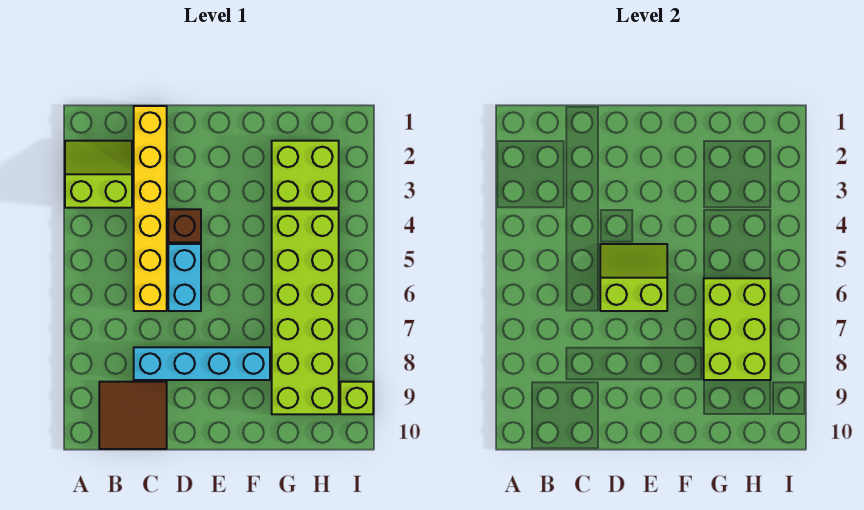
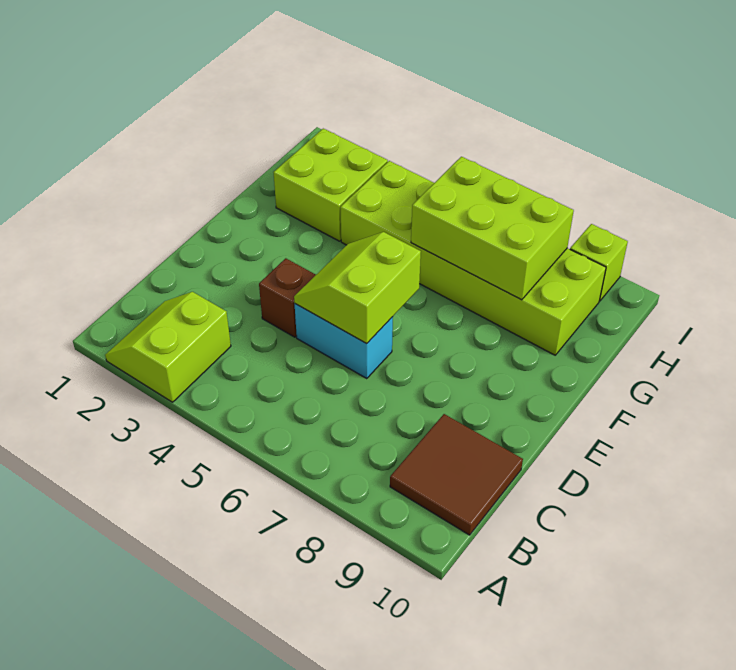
yellow brick C1:C6 level 1 -> none
cyan brick C8:F8 level 1 -> none

